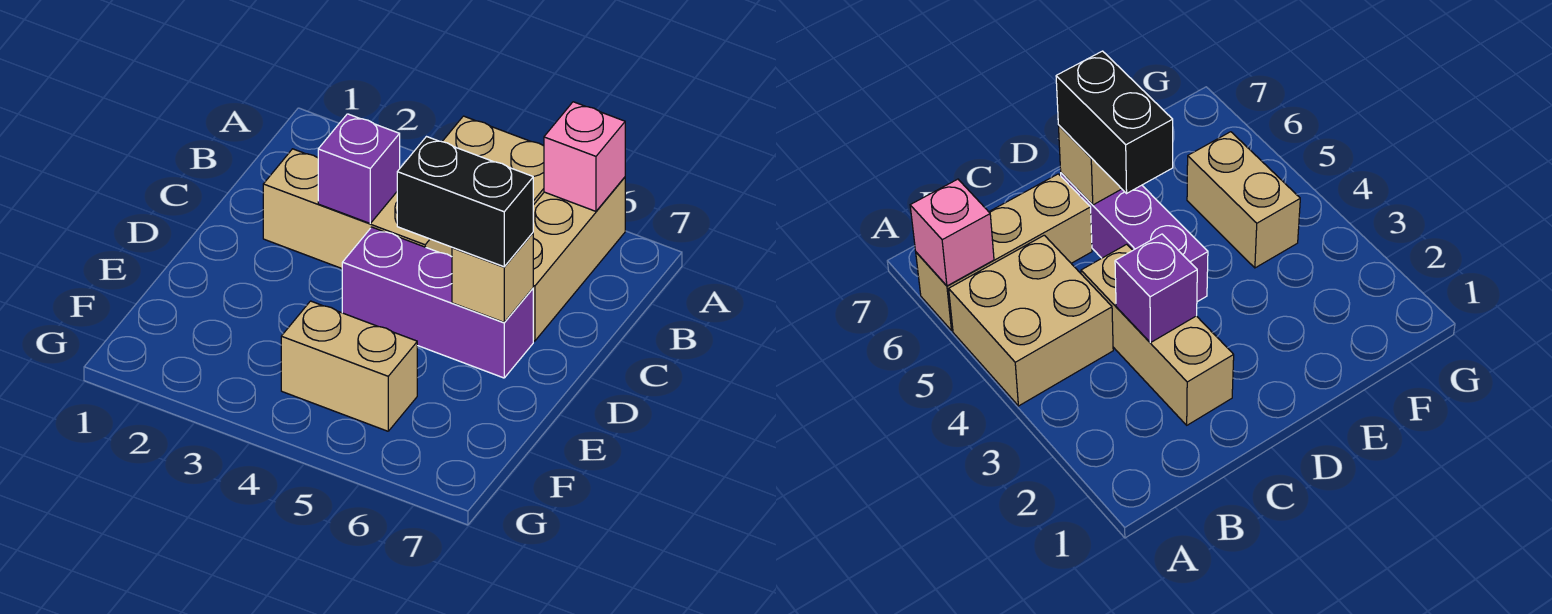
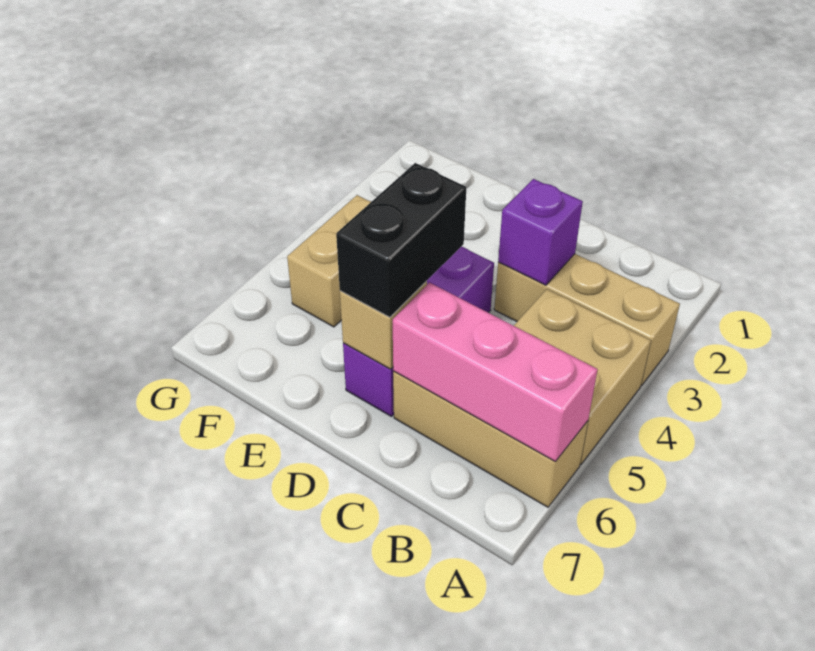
pink brick A6 level 2 -> pink brick A6:C6 level 2
tan brick C2:C4 level 1 -> tan brick A3:C3 level 1

